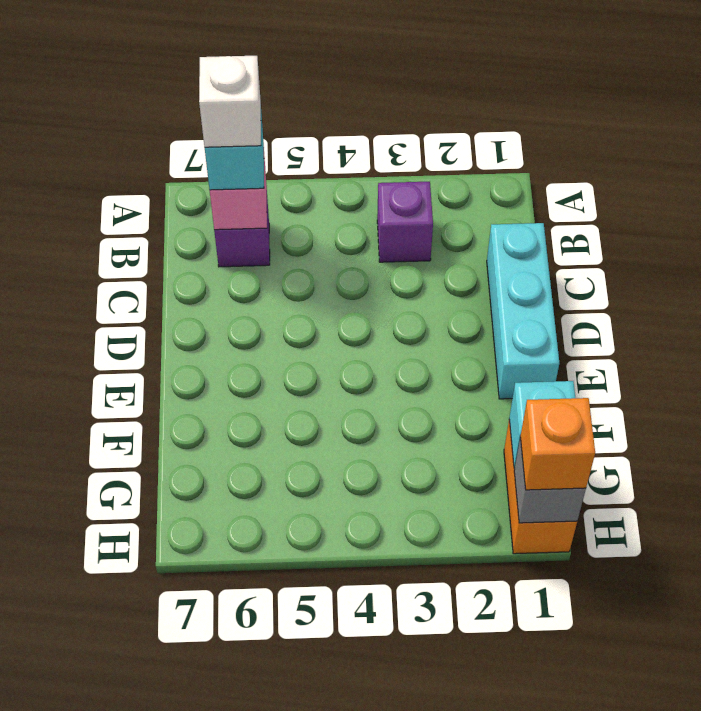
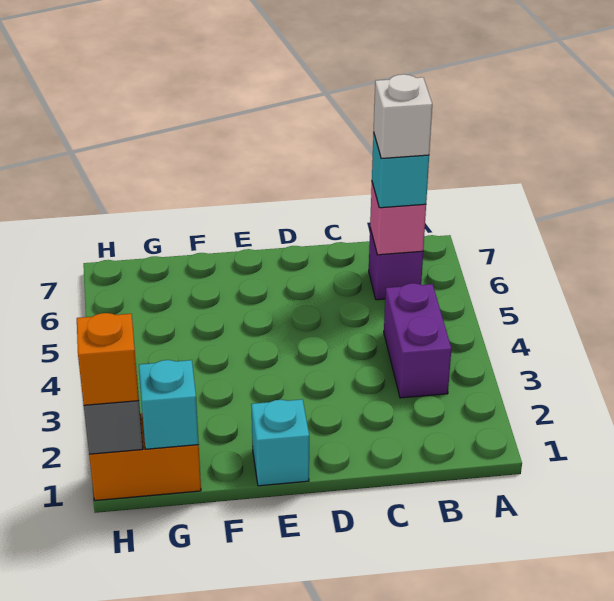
purple brick B3 level 1 -> purple brick B3:B4 level 1
cyan brick C1:E1 level 1 -> cyan brick E1 level 1

